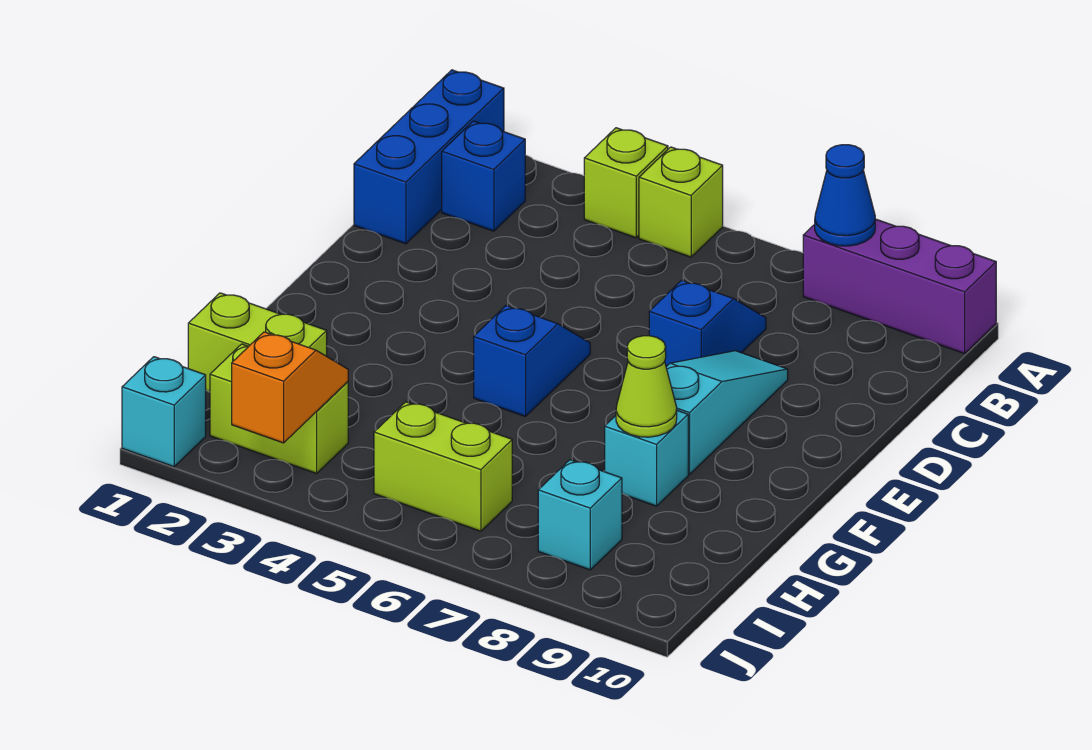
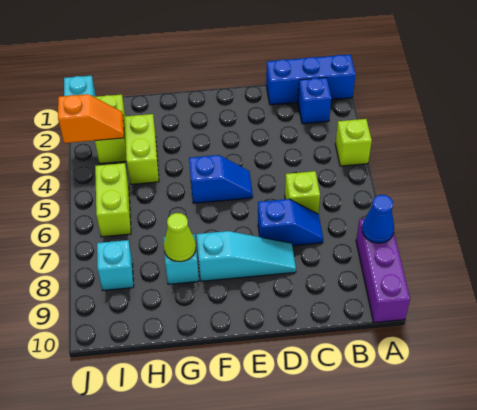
lime brick A5 level 1 -> lime brick C6 level 1
lime brick H1:H2 level 1 -> lime brick H3:H4 level 1

